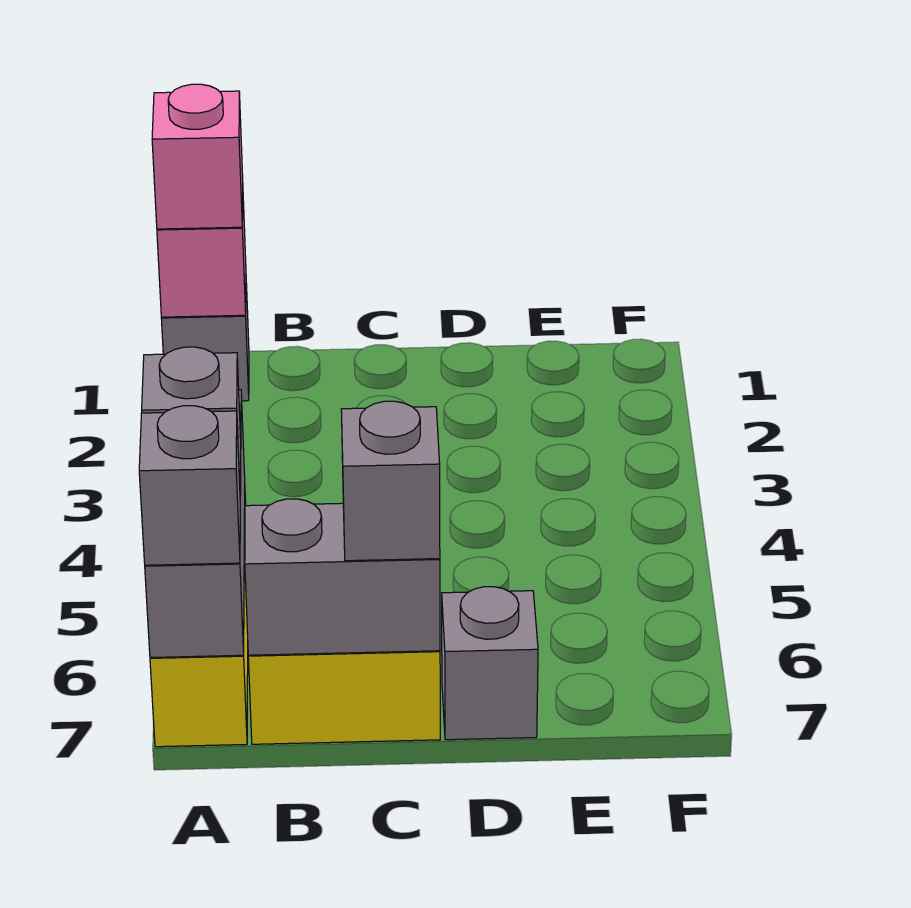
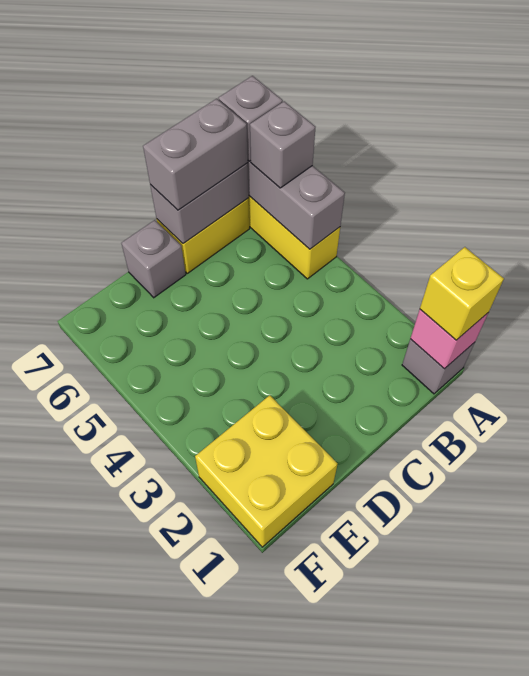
pink brick A1 level 3 -> yellow brick A1 level 3
grey brick C7 level 3 -> grey brick B7:C7 level 3
none -> yellow brick E1:F2 level 1

